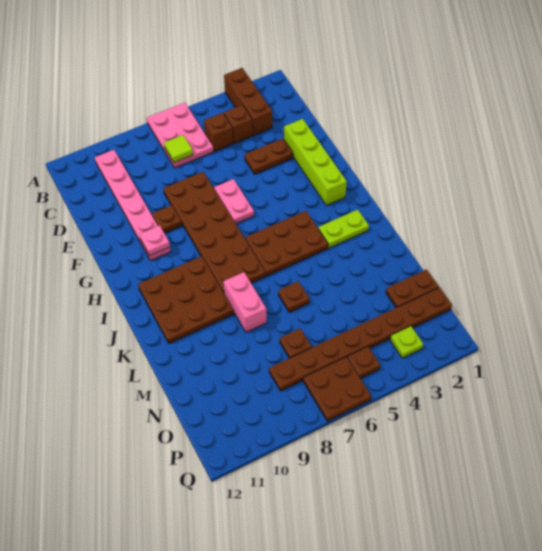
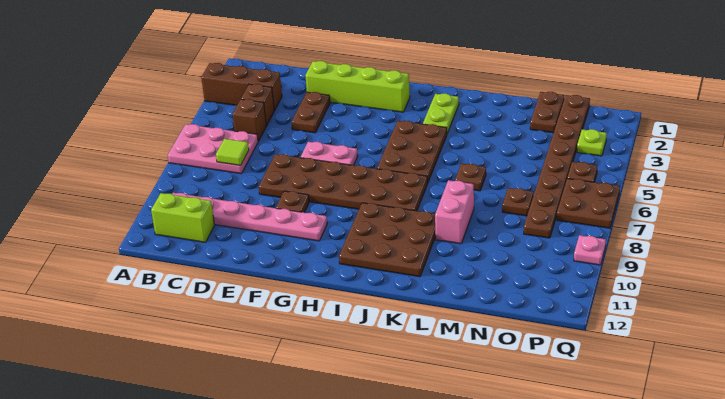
none -> lime brick B11:C11 level 1
pink plate G10 level 2 -> pink plate Q9 level 1
pink brick K8:L8 level 1 -> pink brick L8:L9 level 1

